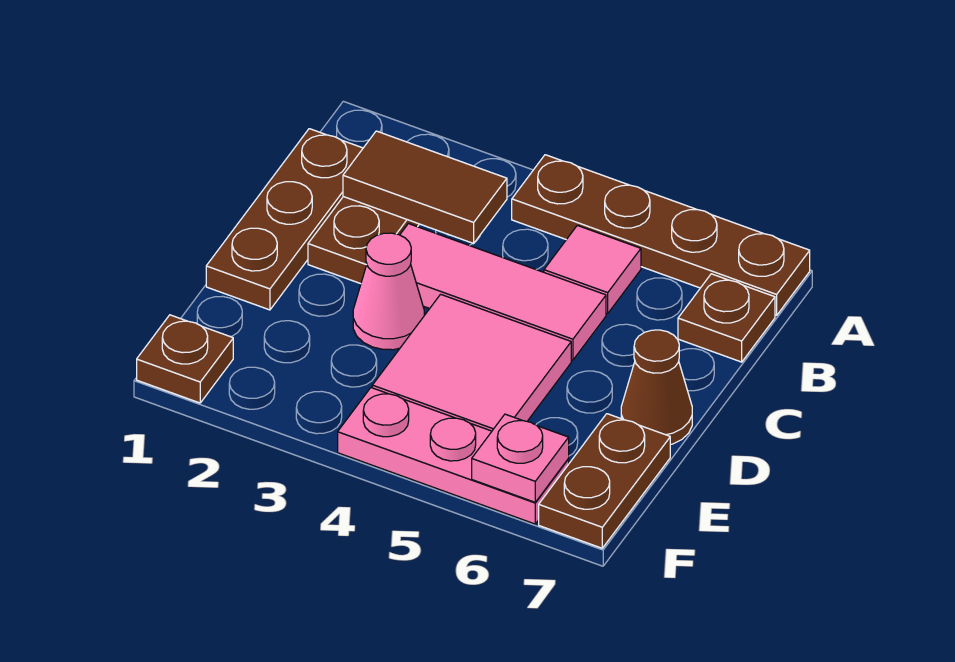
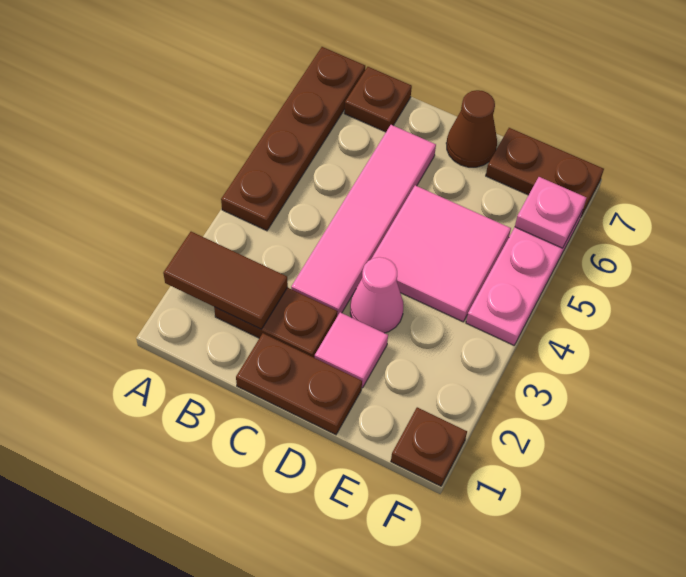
brown plate B1:D1 level 1 -> brown plate C1:D1 level 1
brown tile B2:B3 level 2 -> brown tile A2:B2 level 2
pink tile B5 level 1 -> pink tile D2 level 1
pink tile C3:C5 level 1 -> pink tile C3:C6 level 1

